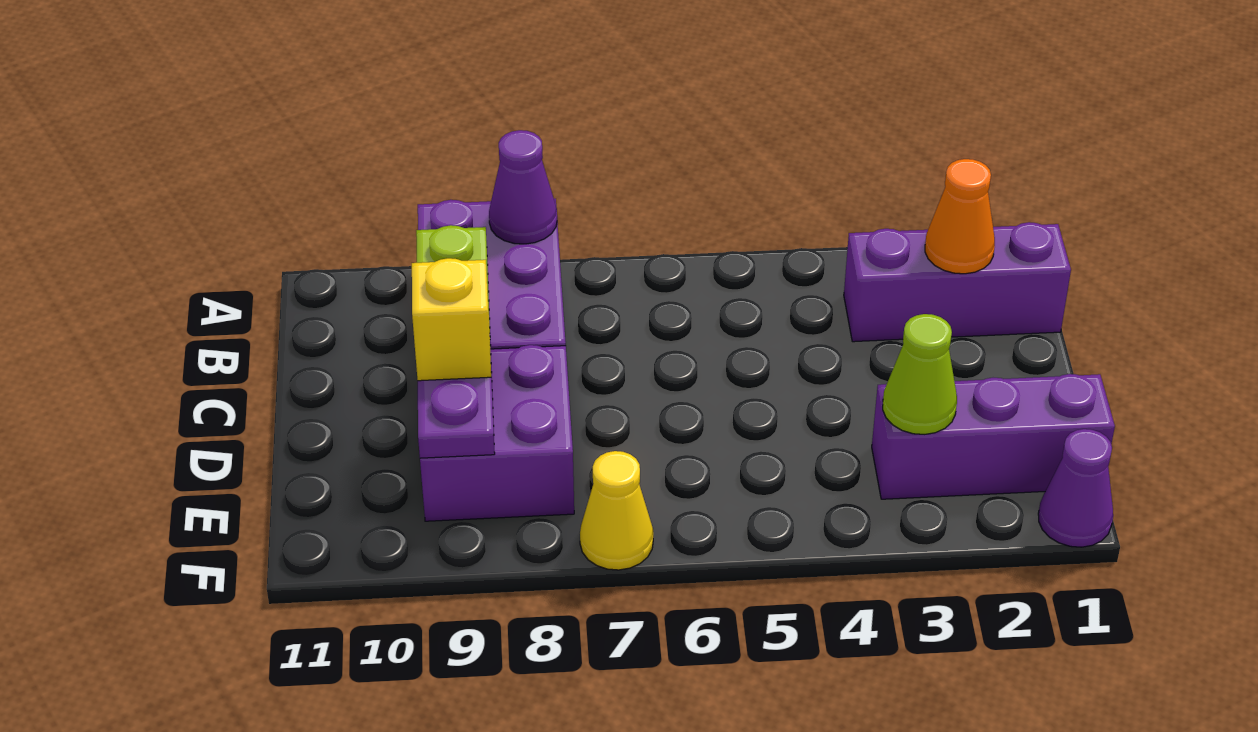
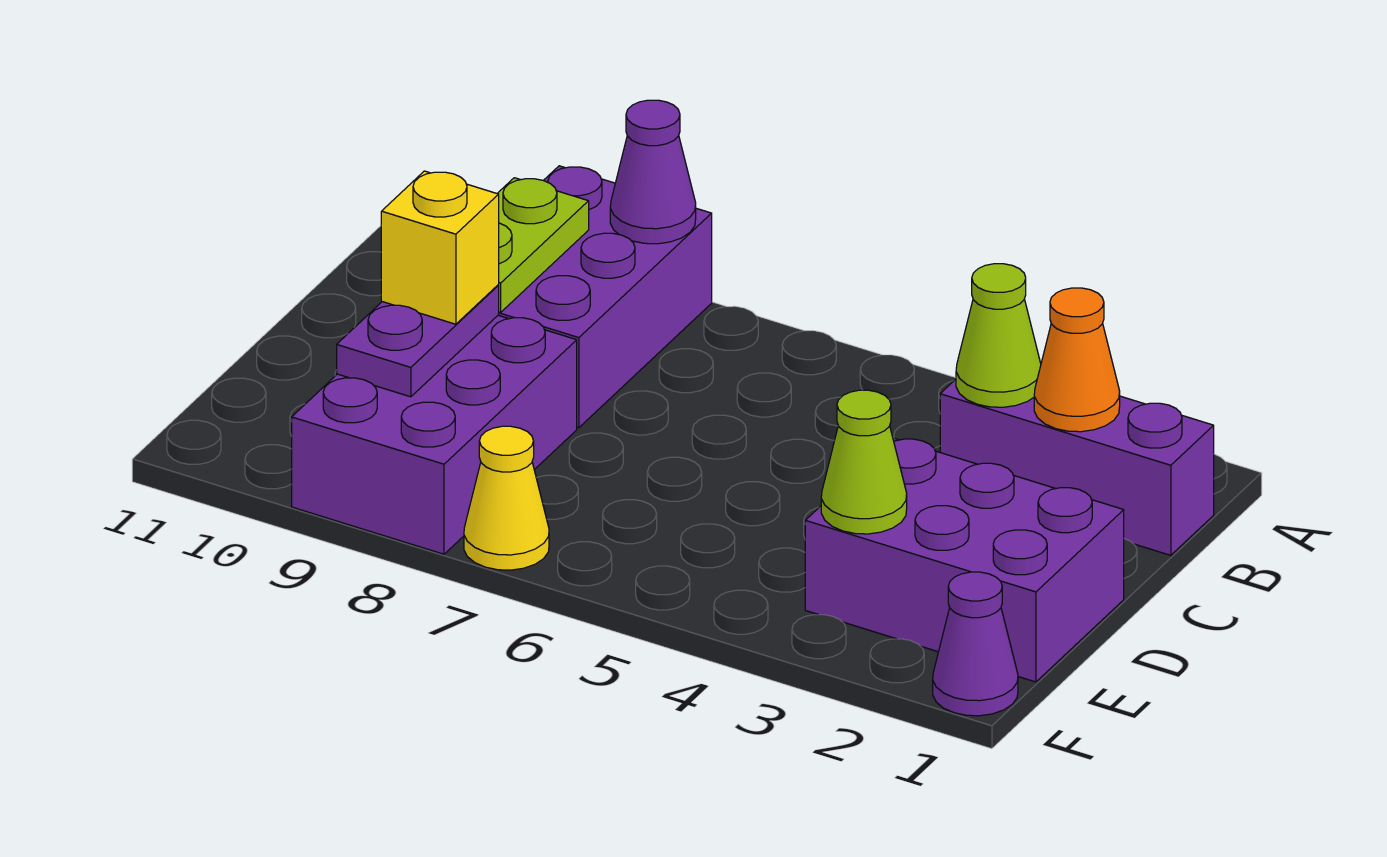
none -> lime cone B3 level 2
purple brick D8:E9 level 1 -> purple brick D8:F9 level 1
purple brick E1:E3 level 1 -> purple brick D1:E3 level 1

